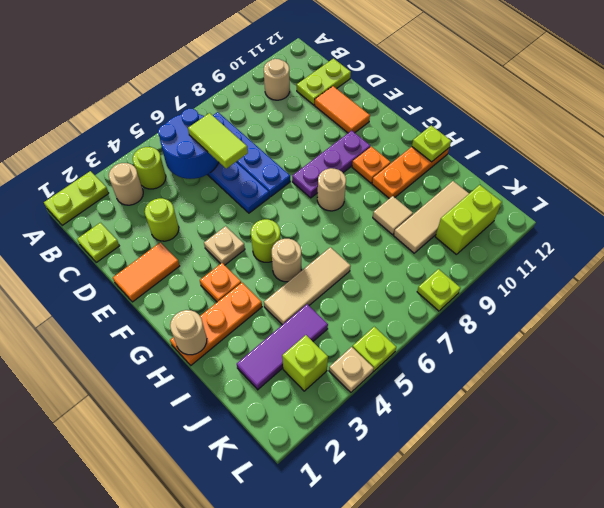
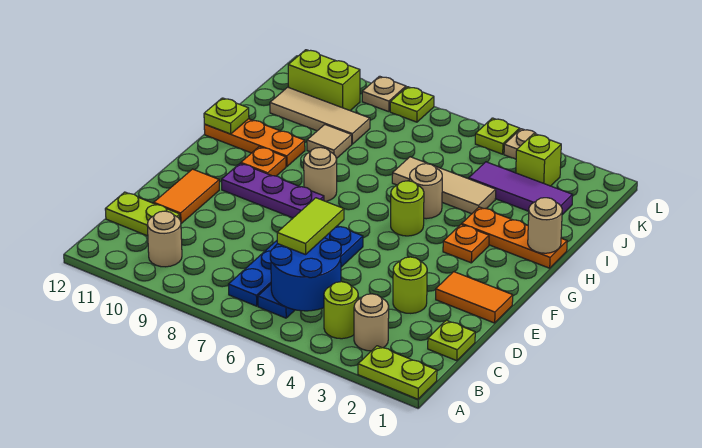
tan plate F4 level 1 -> tan plate L9 level 1

